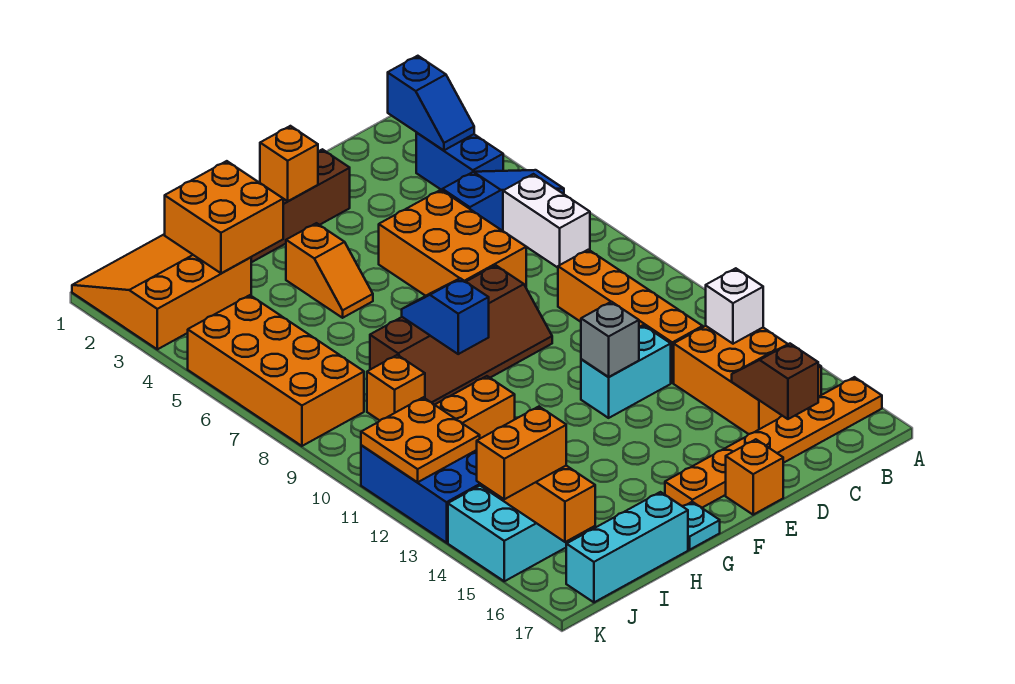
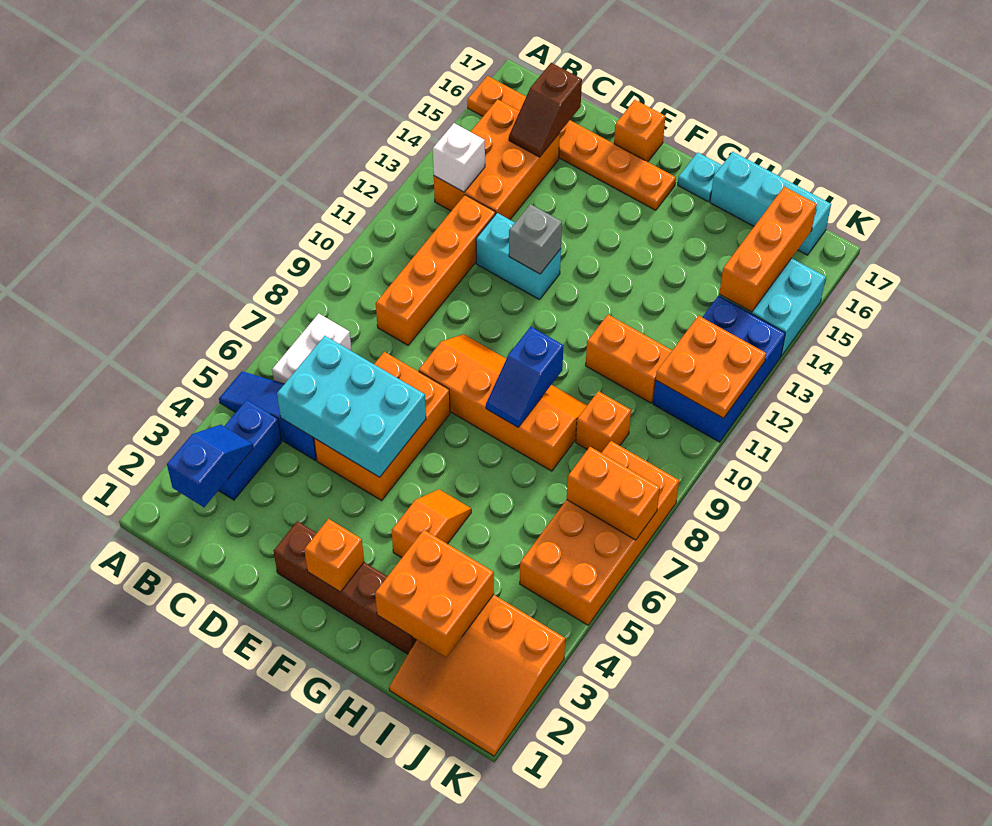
none -> cyan brick C5:E6 level 2
brown slope E8:H9 level 1 top 8 -> orange slope E8:H9 level 1 top 8
orange brick J15:K15 level 3 -> orange brick J7:K7 level 2

